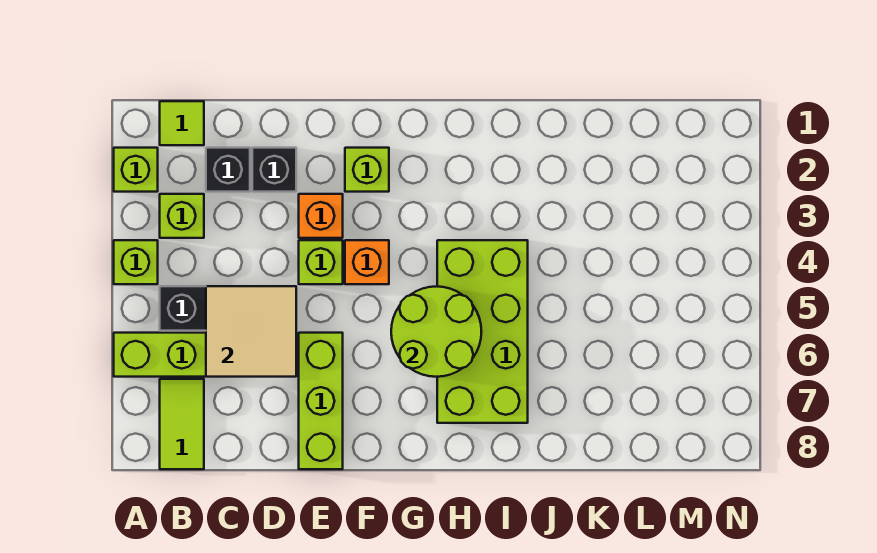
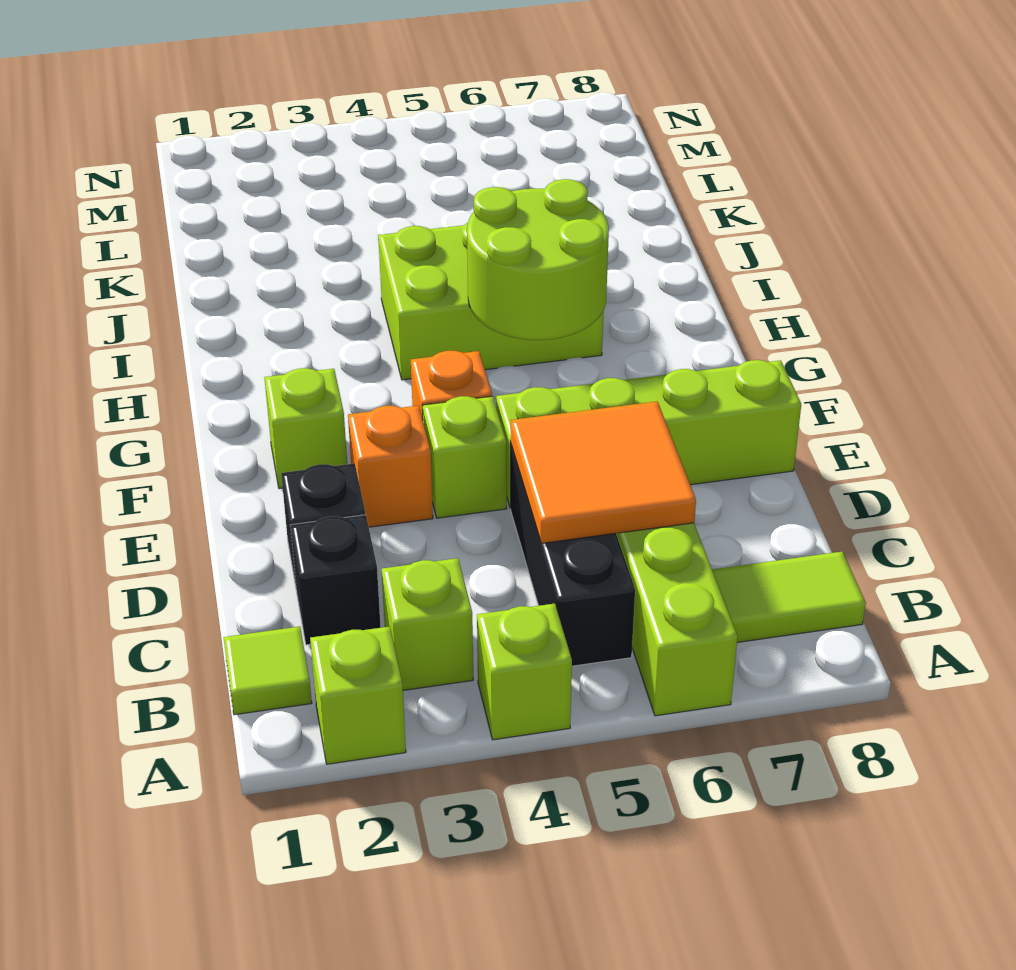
tan tile C5:D6 level 2 -> orange tile C5:D6 level 2
lime brick E6:E8 level 1 -> lime brick E5:E8 level 1
lime brick H4:I7 level 1 -> lime brick H4:I6 level 1

